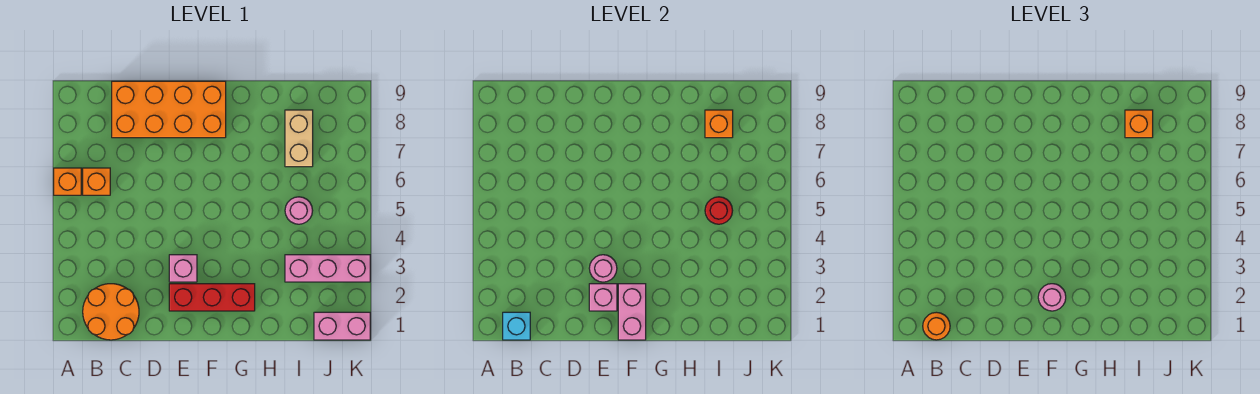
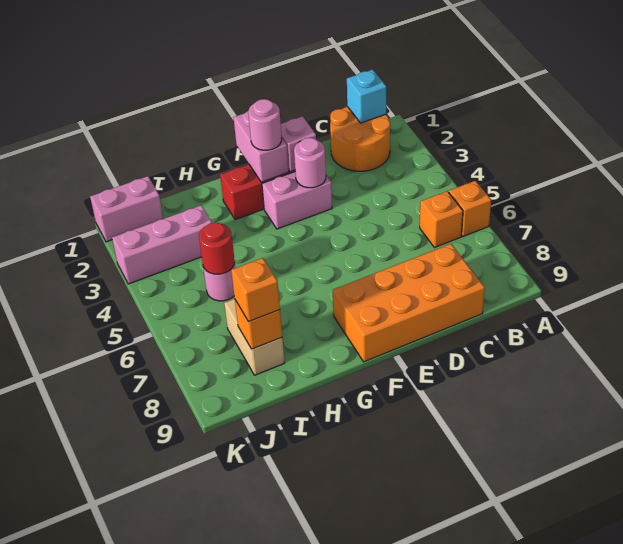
orange round brick B1 level 3 -> none
pink brick E3 level 1 -> pink brick E3:F3 level 1

